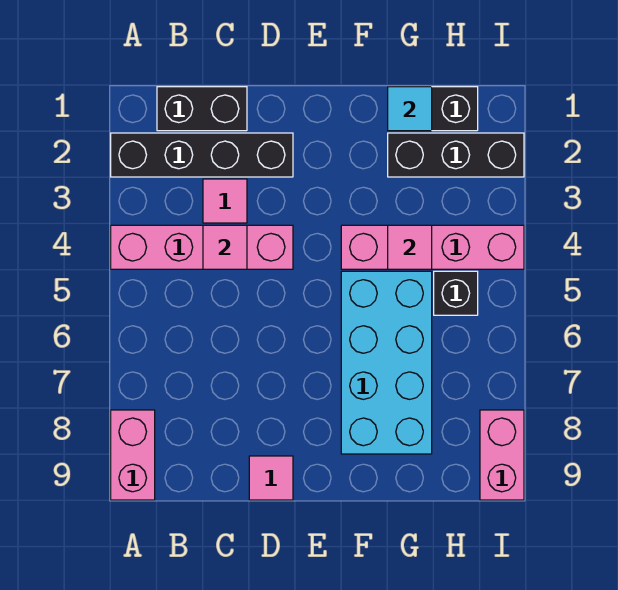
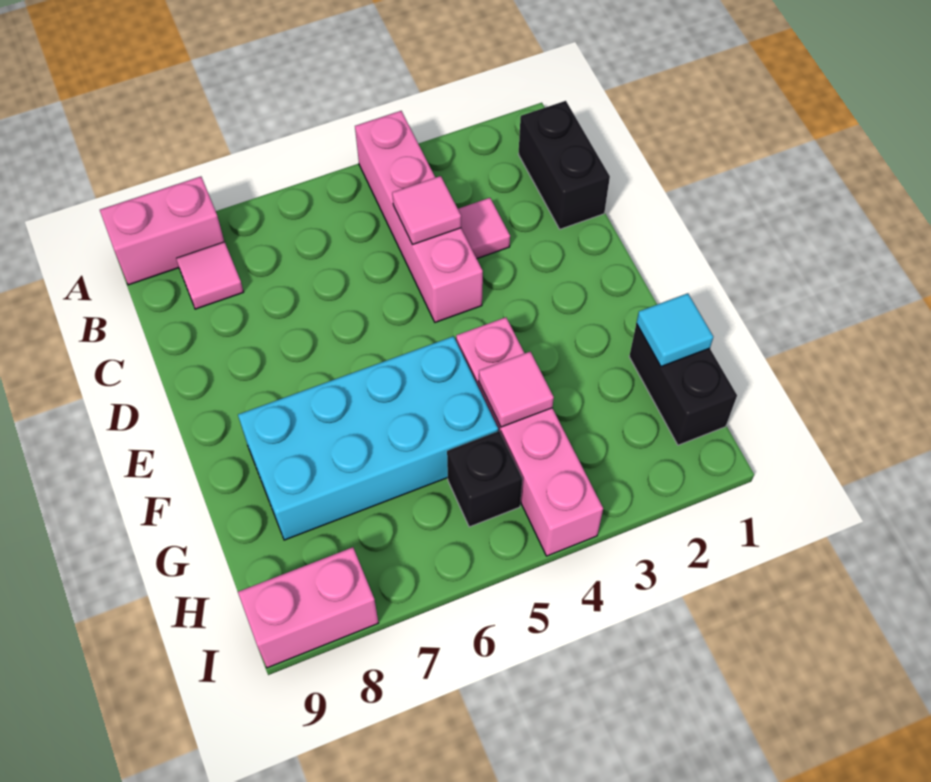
black brick A2:D2 level 1 -> none
pink tile D9 level 1 -> pink tile B8 level 1
black brick G2:I2 level 1 -> none

